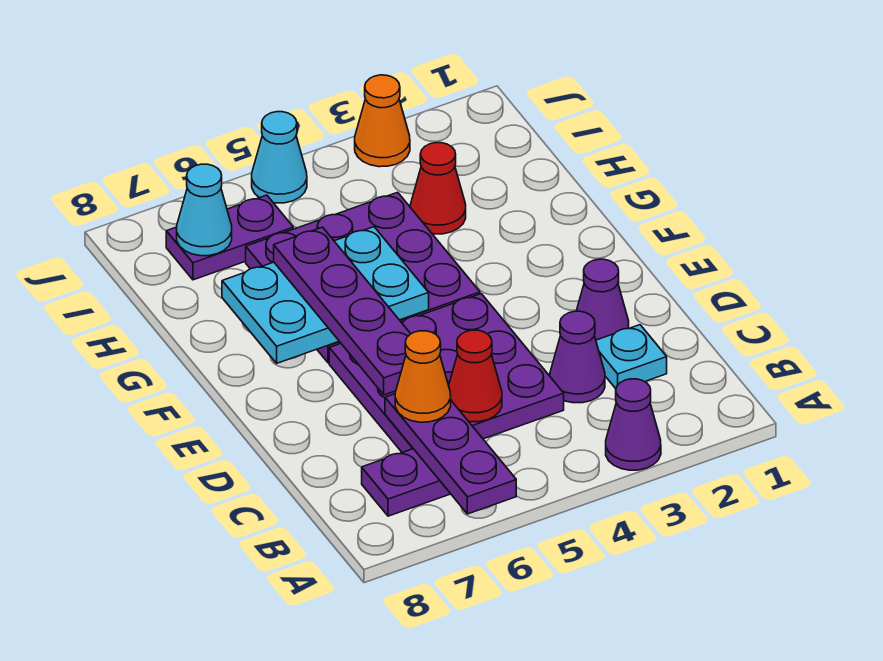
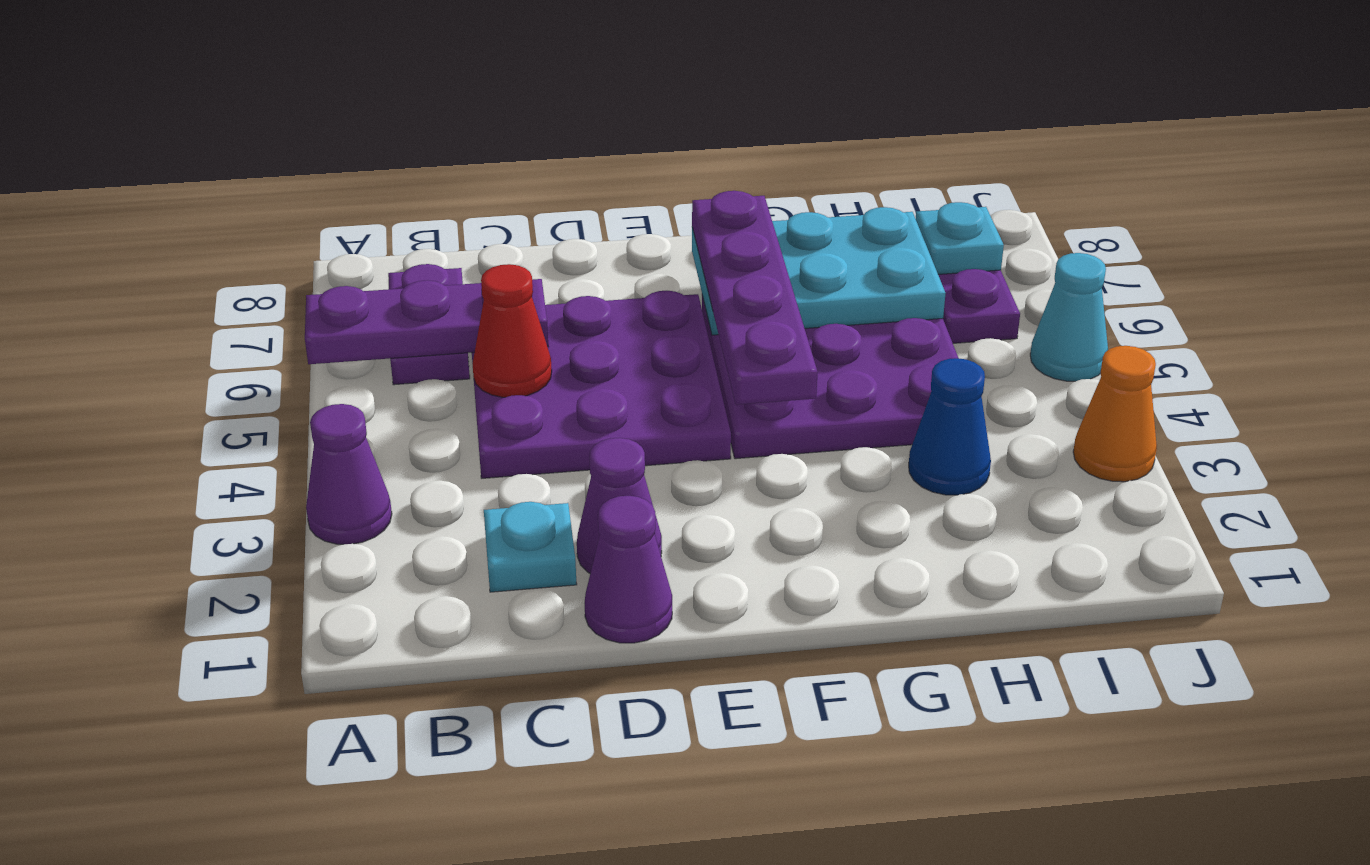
purple cone C3 level 1 -> purple cone D1 level 1
orange cone C6 level 3 -> none
purple plate D6:G6 level 3 -> purple plate F4:F7 level 3
cyan plate F5:G7 level 2 -> cyan plate F6:H7 level 2
red cone H3 level 1 -> blue cone H3 level 1
cyan cone I7 level 2 -> cyan plate I7 level 2

